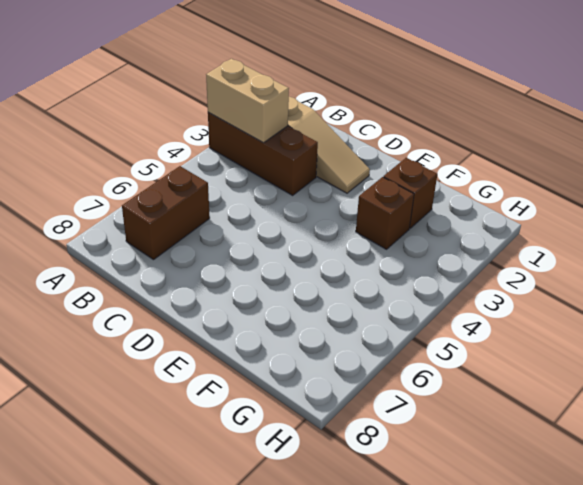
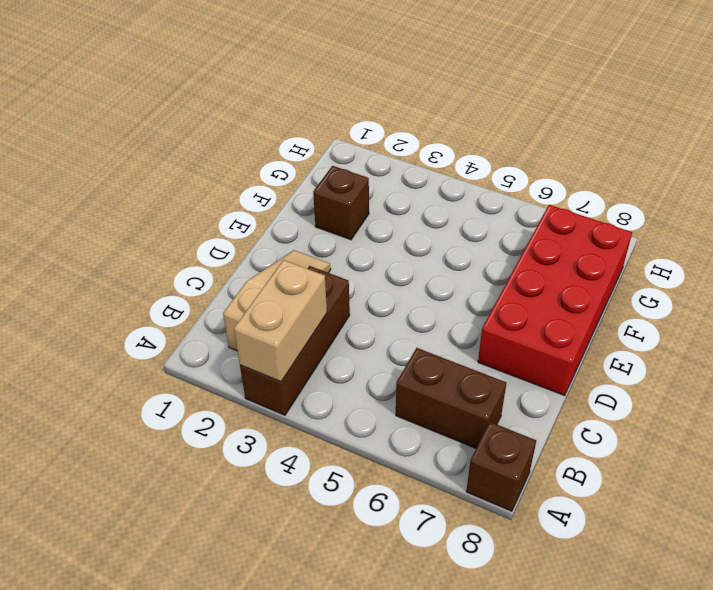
none -> red brick D7:G8 level 1
brown brick F3 level 1 -> brown brick A8 level 1

